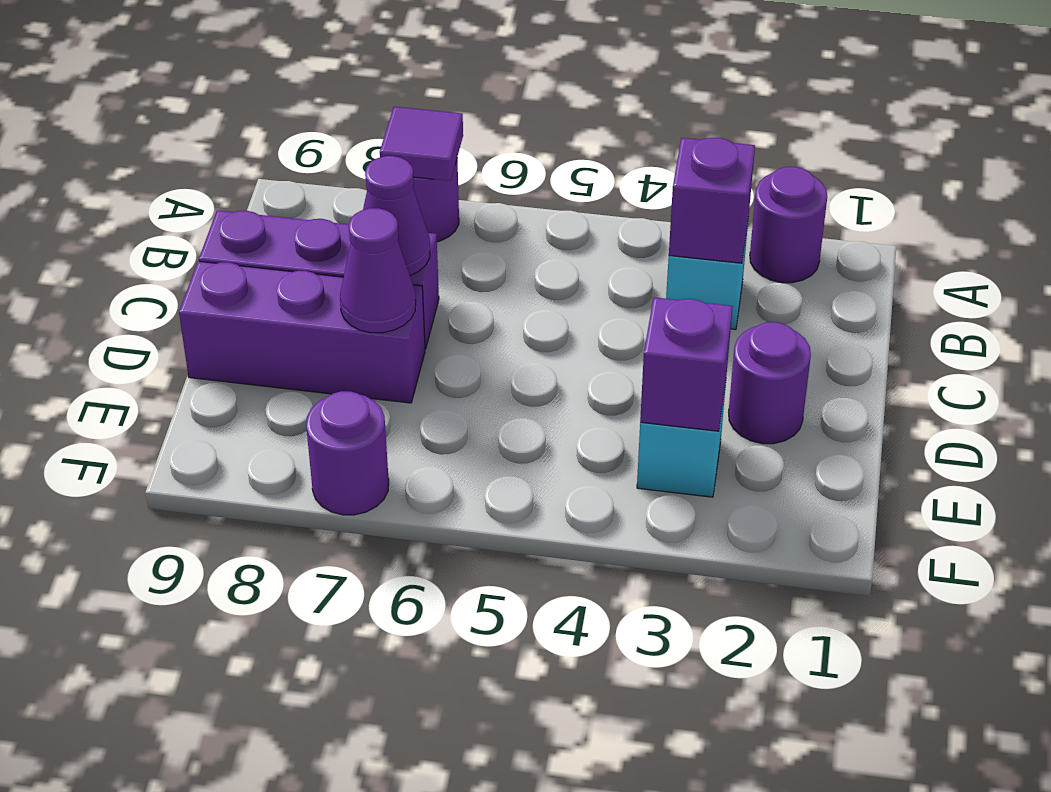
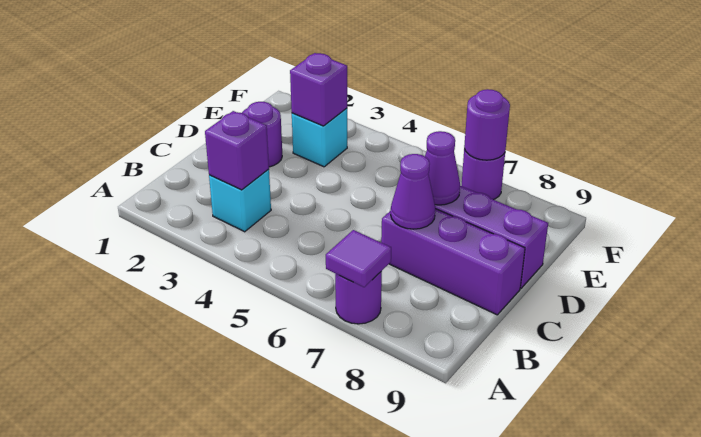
purple round brick A2 level 1 -> purple round brick F7 level 2

